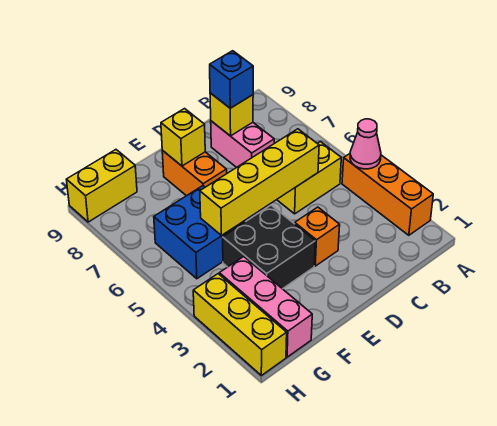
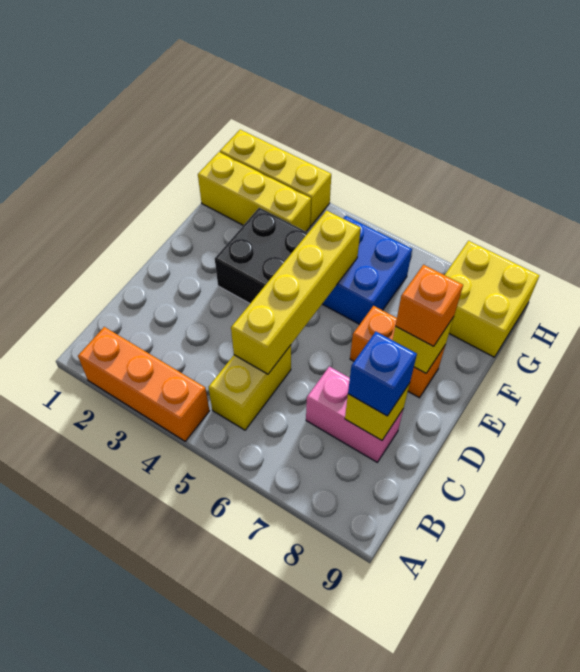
pink cone A4 level 2 -> none
orange brick D3 level 1 -> orange brick E8 level 3
pink brick G1:G3 level 1 -> yellow brick G1:G3 level 1
yellow brick G9:H9 level 1 -> yellow brick G8:H9 level 1

